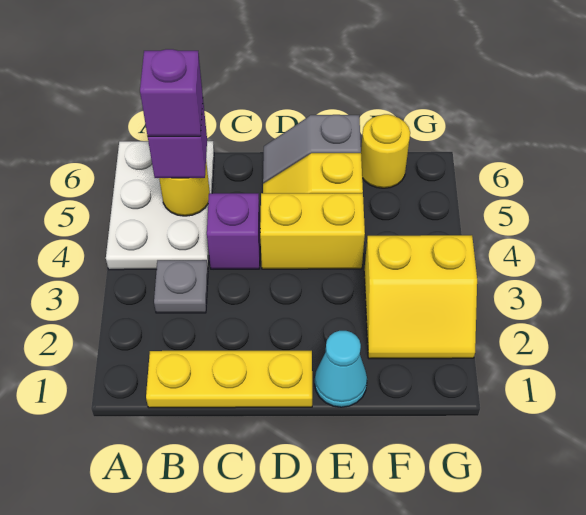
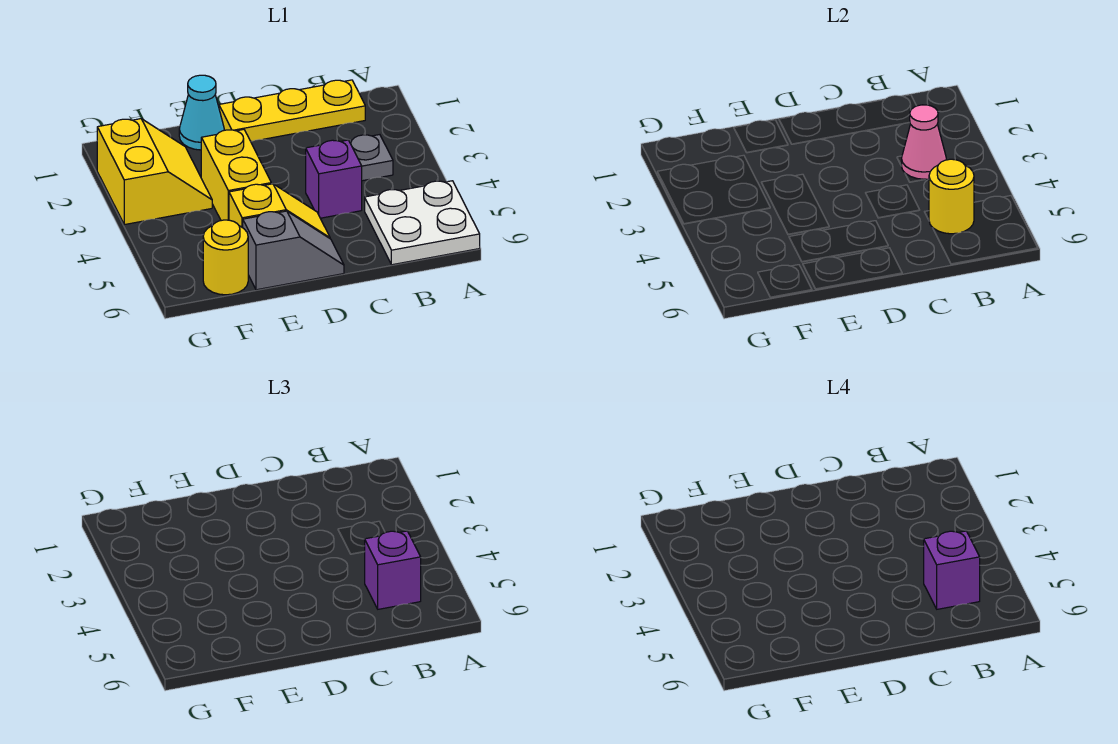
white plate A4:B6 level 1 -> white plate A5:B6 level 1
none -> pink cone B3 level 2
yellow brick D4:E4 level 1 -> yellow brick E3:E4 level 1
yellow slope F2:G3 level 1 top 3 -> yellow slope F2:G3 level 1 top G

